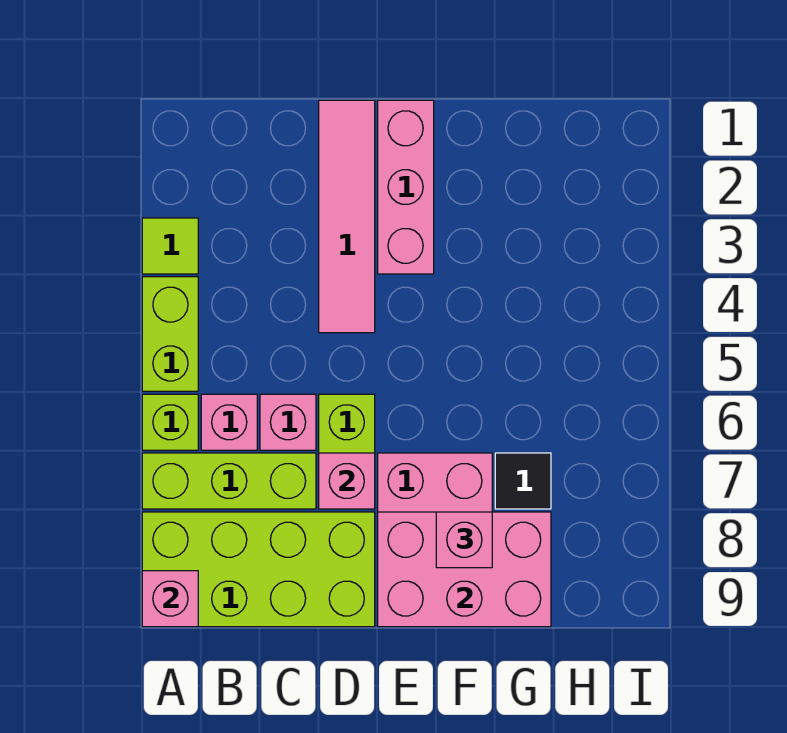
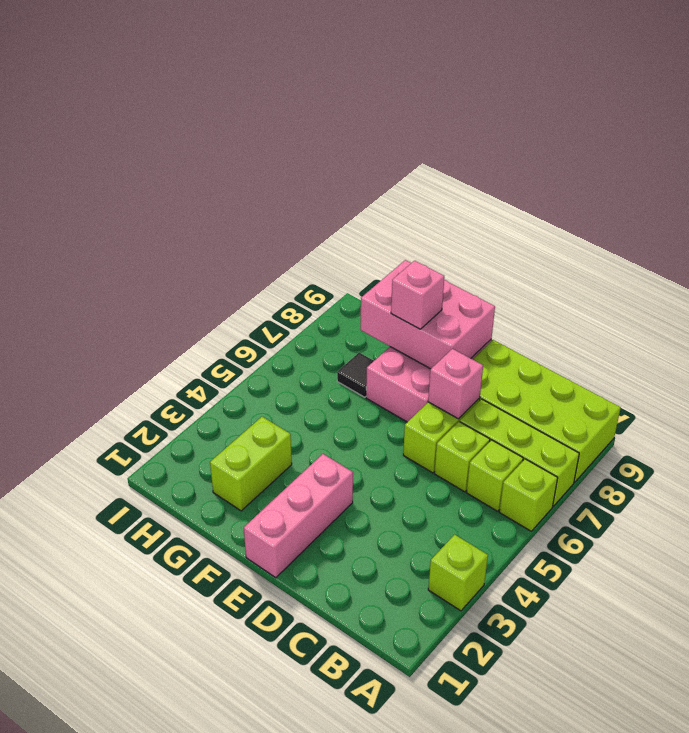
lime tile A3 level 1 -> lime brick A3 level 1
lime brick A4:A5 level 1 -> lime brick G2:G3 level 1
pink brick A9 level 2 -> none
pink brick B6 level 1 -> lime brick B6 level 1
pink brick C6 level 1 -> lime brick C6 level 1
pink tile D1:D4 level 1 -> none

